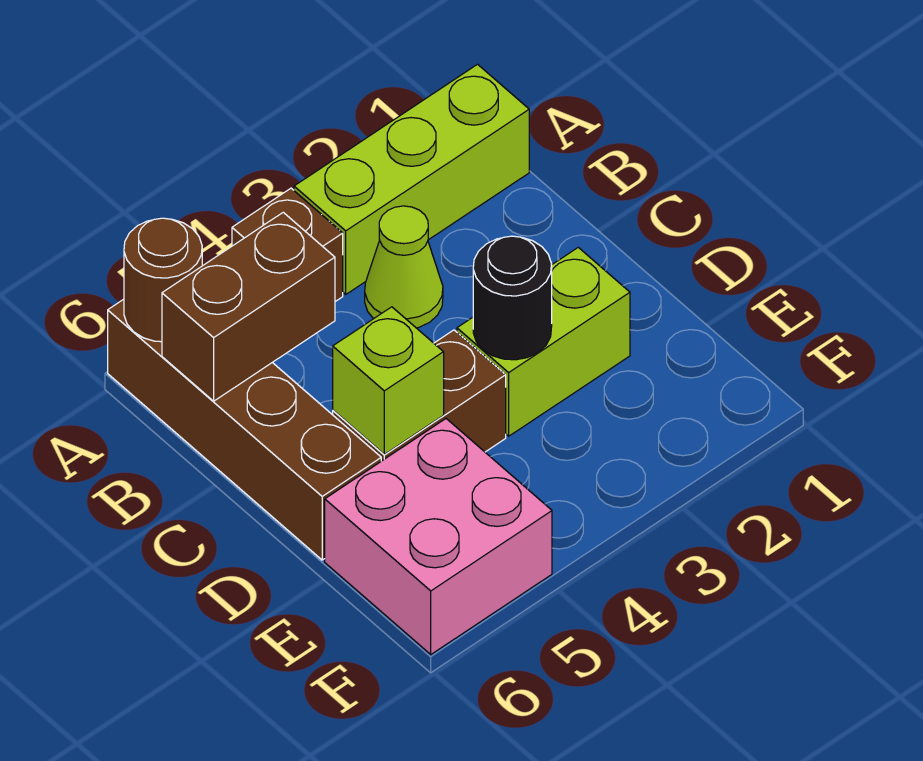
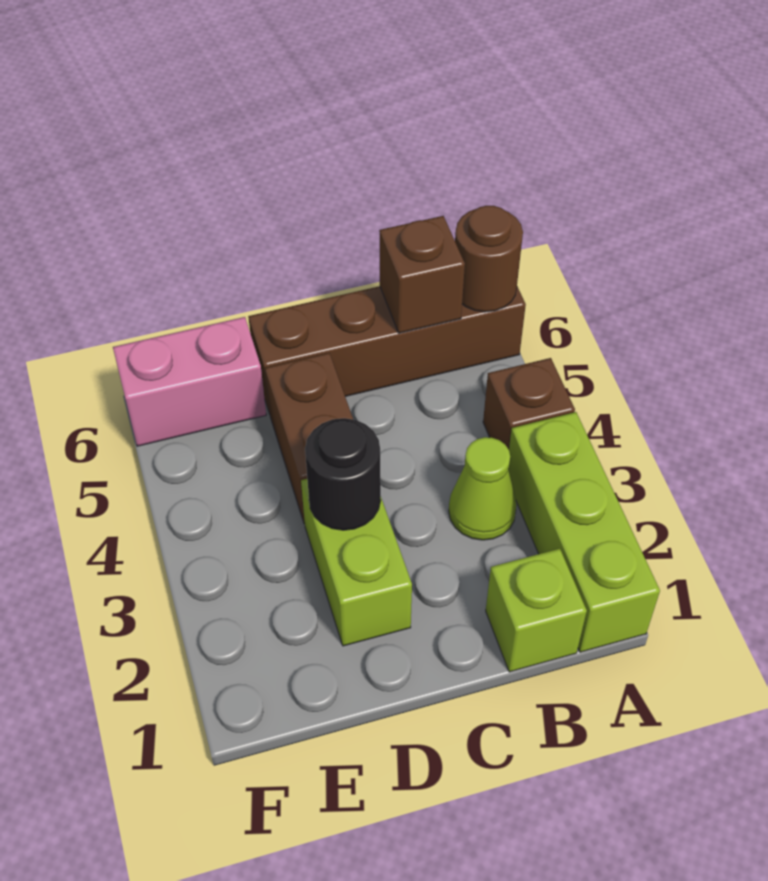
brown brick B5:B6 level 2 -> brown brick B6 level 2
lime brick D5 level 2 -> lime brick B1 level 1
pink brick E5:F6 level 1 -> pink brick E6:F6 level 1

